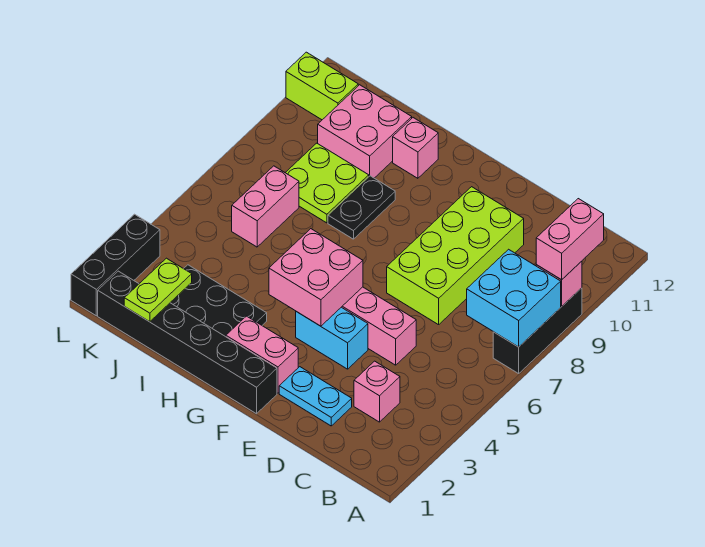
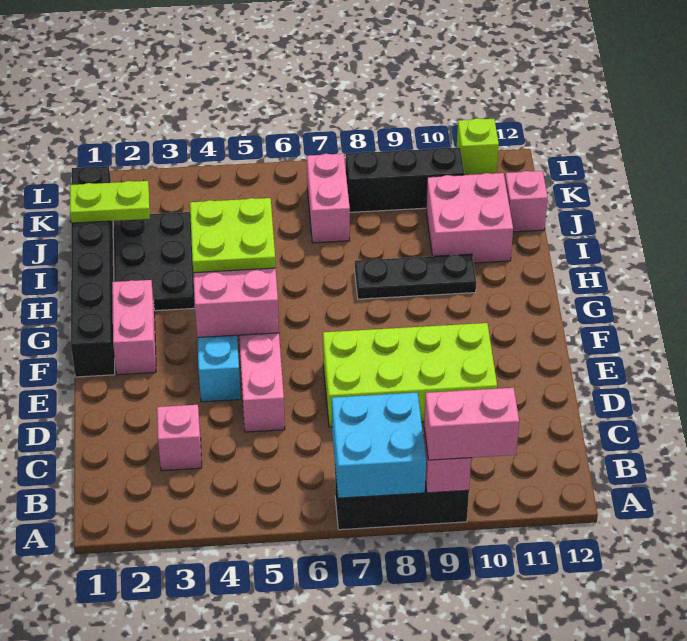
cyan plate D2:E2 level 1 -> none
black plate H8:H9 level 1 -> black plate H8:H10 level 1
pink brick H11 level 1 -> pink brick J12 level 1
lime plate I8:J9 level 1 -> lime plate G4:H5 level 3
pink brick J6:J7 level 1 -> pink brick J7:K7 level 1
lime brick K11:L11 level 1 -> lime brick L11 level 1
black brick L1:L3 level 1 -> black brick K8:K10 level 1

